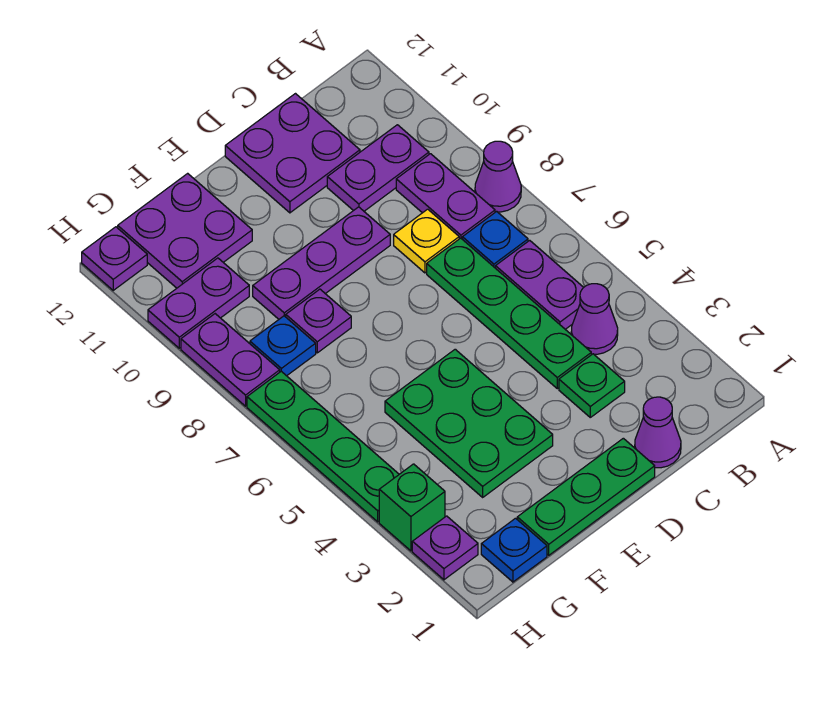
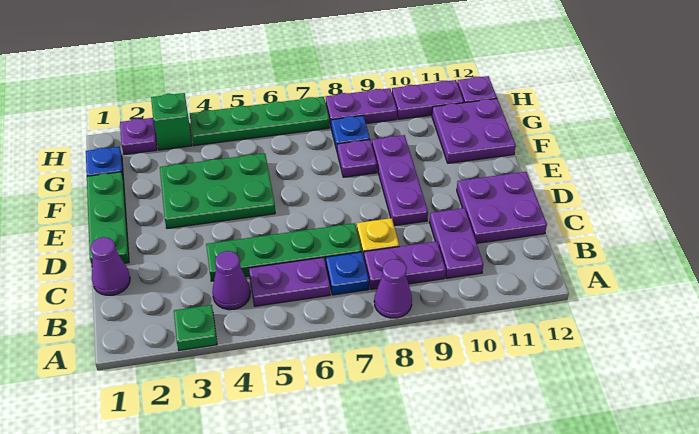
green plate C3 level 1 -> green plate A3 level 1
purple plate G10:H10 level 1 -> purple plate H10:H11 level 1

